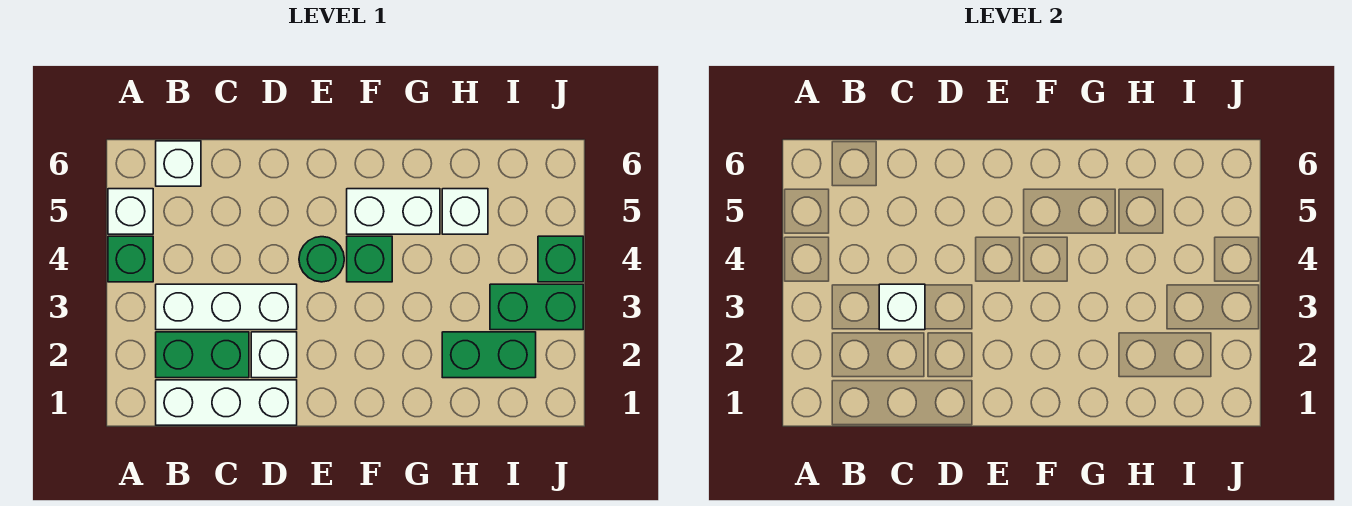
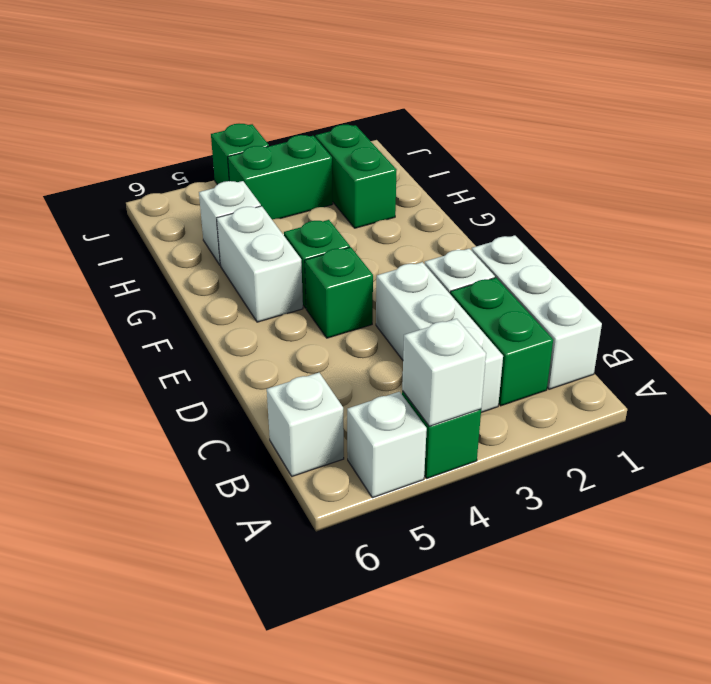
white brick C3 level 2 -> white brick A4 level 2
green round brick E4 level 1 -> green brick E4 level 1
green brick I3:J3 level 1 -> green brick I3:I4 level 1

